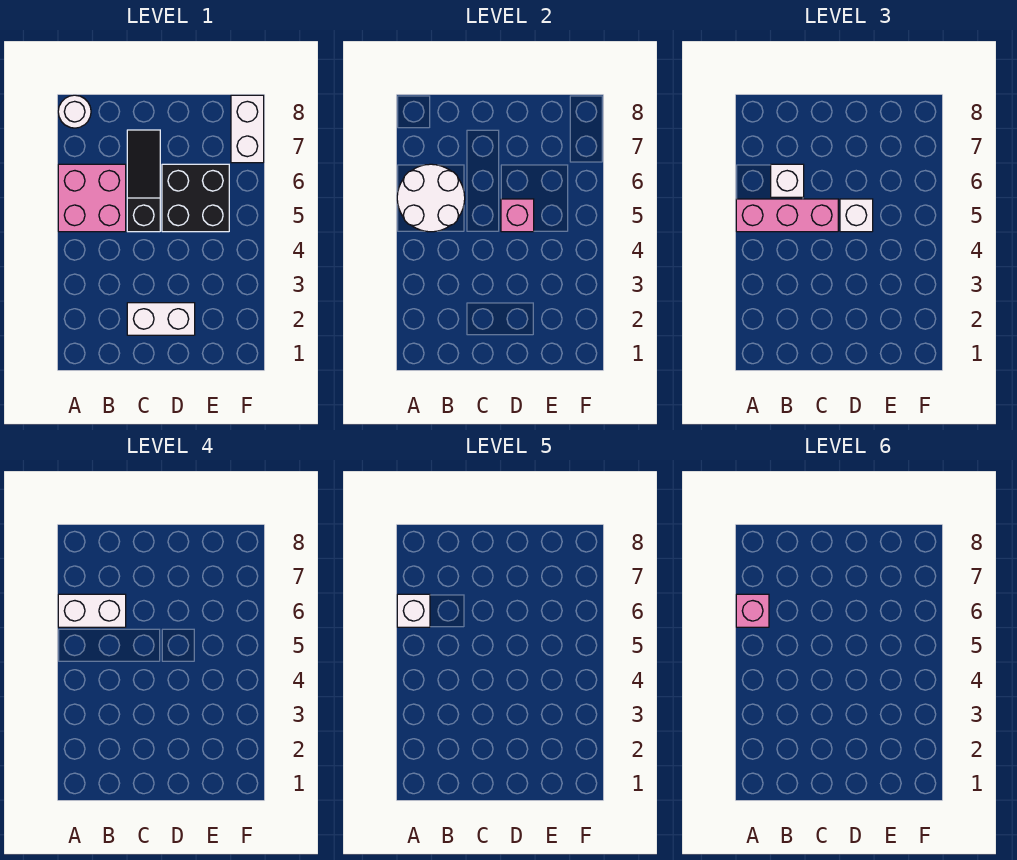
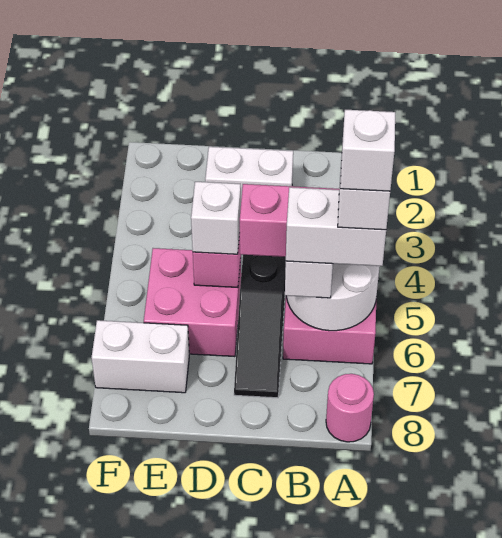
pink brick A6 level 6 -> white brick A6 level 6
white round brick A8 level 1 -> pink round brick A8 level 1
black brick D5:E6 level 1 -> pink brick D5:E6 level 1
white brick F7:F8 level 1 -> white brick E7:F7 level 1

